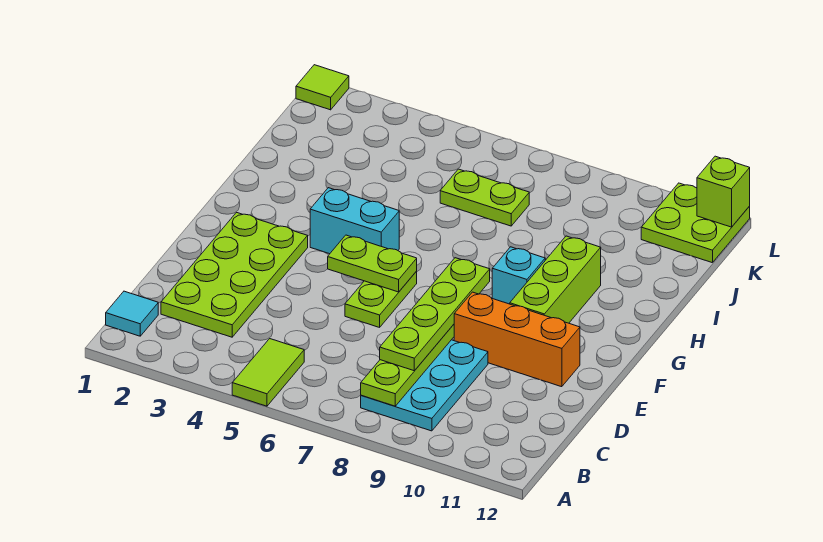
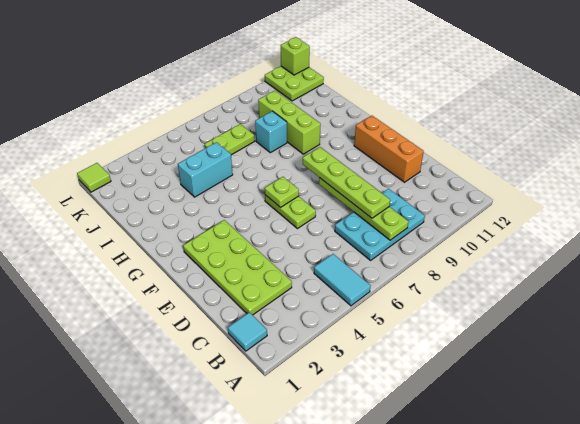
lime tile A5:B5 level 1 -> cyan tile A5:B5 level 1
cyan plate B8:D9 level 1 -> cyan plate B7:C9 level 1
orange brick E9:E11 level 1 -> orange brick D11:F11 level 1
lime plate F5:F6 level 2 -> lime plate F6 level 2
lime brick F10:H10 level 1 -> lime brick H9:J9 level 1
cyan brick G4:G5 level 1 -> cyan brick I4:I5 level 1
cyan brick G9 level 1 -> cyan brick I8 level 1

